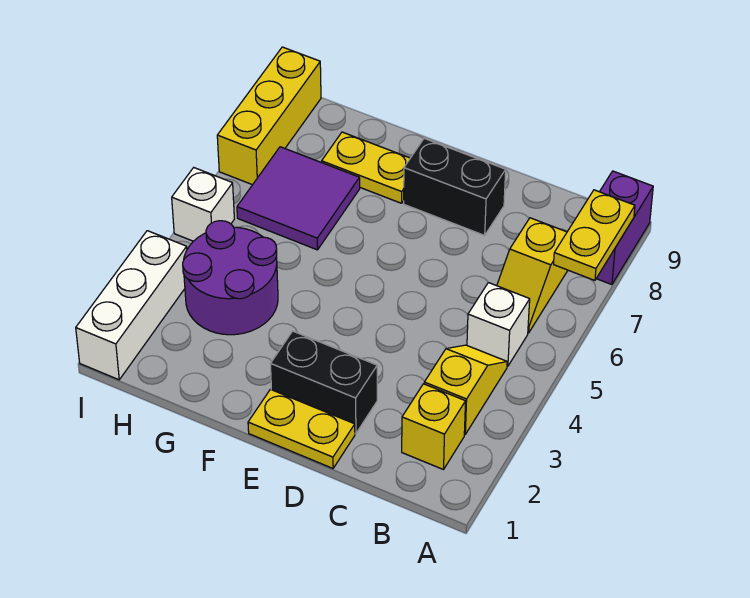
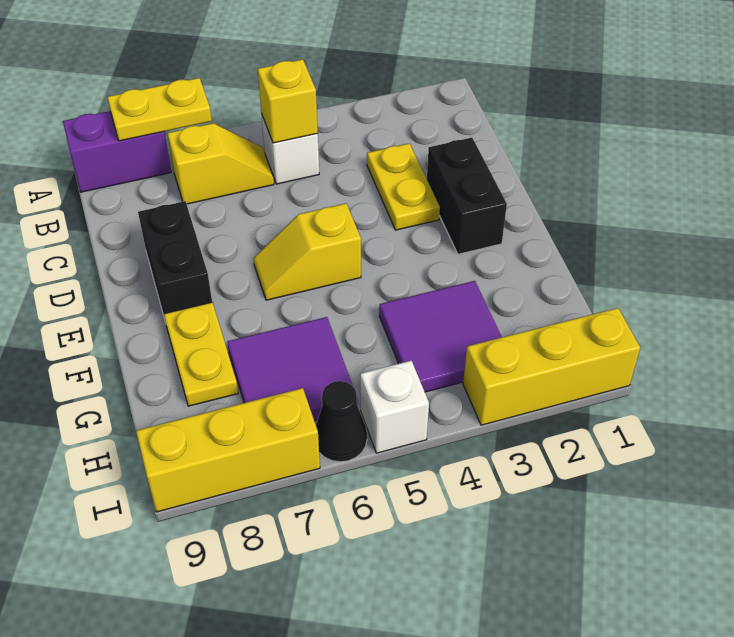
yellow brick B2 level 1 -> yellow brick B5 level 2
yellow slope B3:B4 level 1 top 3 -> yellow slope E5:E6 level 1 top 5
yellow plate D1:E1 level 1 -> yellow plate C3:D3 level 1
purple round brick G3:H4 level 1 -> purple tile G3:H4 level 1
white brick I1:I3 level 1 -> yellow brick I1:I3 level 1
none -> black cone I6 level 1

